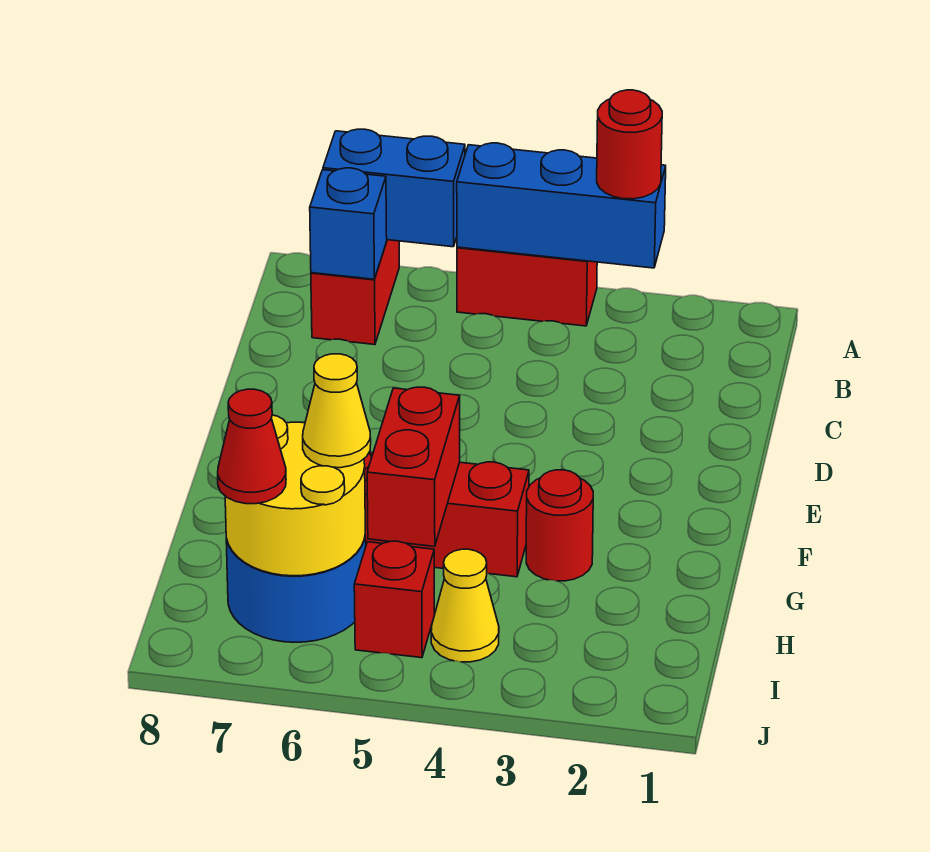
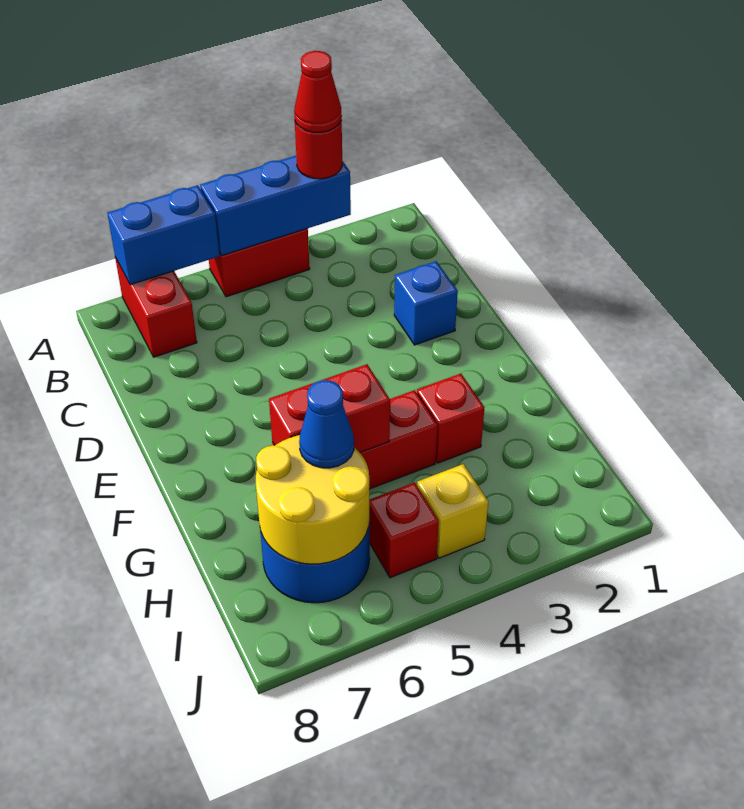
blue brick B7 level 2 -> blue brick D2 level 1
red round brick G3 level 1 -> red brick G3 level 1
red brick G5:H5 level 2 -> red brick G5:G6 level 2
yellow cone H6 level 3 -> blue cone H6 level 3
yellow cone I4 level 1 -> yellow brick I4 level 1
red cone I7 level 3 -> red cone A3 level 4

